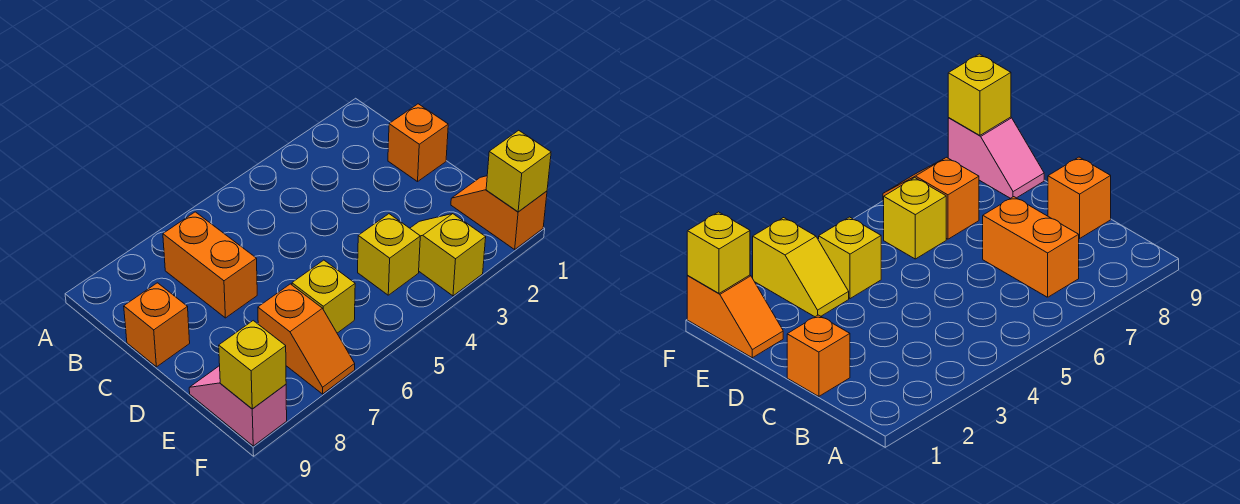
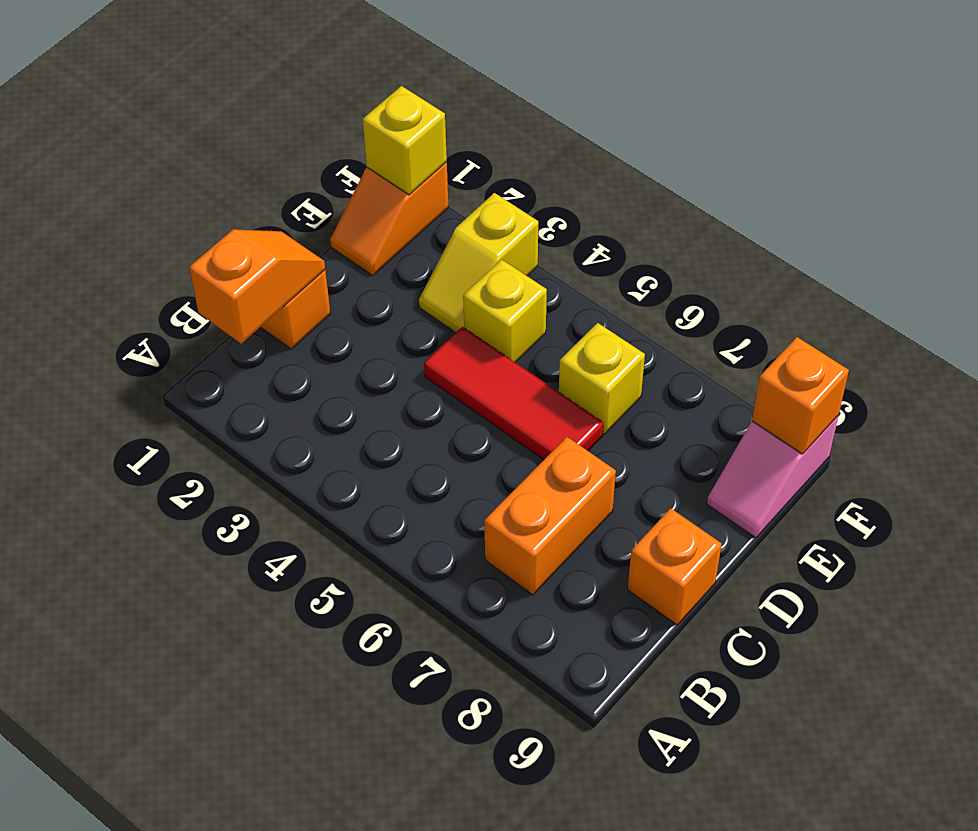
none -> red tile D4:D6 level 1
orange slope E7:F7 level 1 top E -> orange slope B1:C1 level 2 top B
yellow brick F9 level 2 -> orange brick F9 level 2

